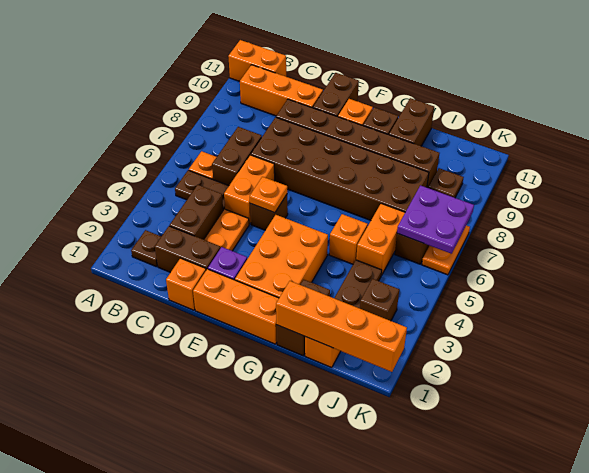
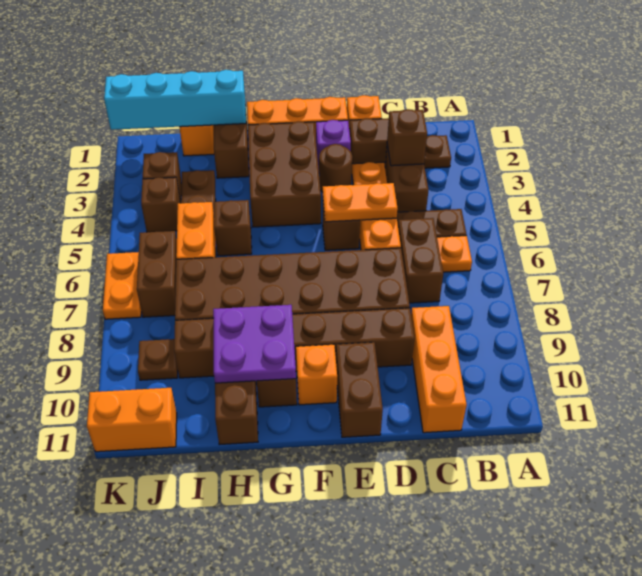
orange brick A11:B11 level 1 -> orange brick J11:K11 level 1
orange brick B10:D10 level 1 -> orange brick C9:C11 level 1
none -> brown brick C3 level 2
none -> brown round brick E3 level 1
orange plate E5 level 2 -> orange plate D5:E5 level 2
orange brick F2:G4 level 1 -> brown brick F2:G4 level 1
orange brick H1:K1 level 2 -> cyan brick H1:K1 level 2
orange brick H5 level 1 -> brown brick H5 level 1
none -> brown brick J4 level 1
purple plate J6:K7 level 2 -> purple plate G9:H10 level 2

